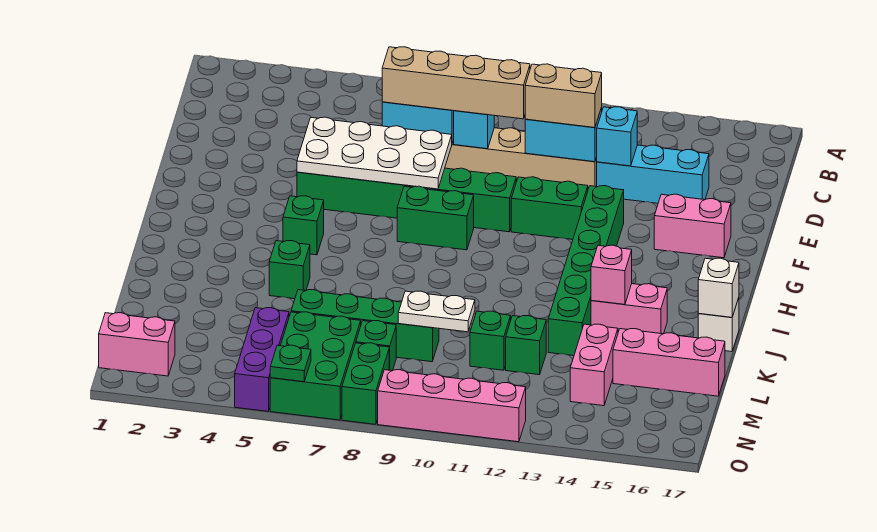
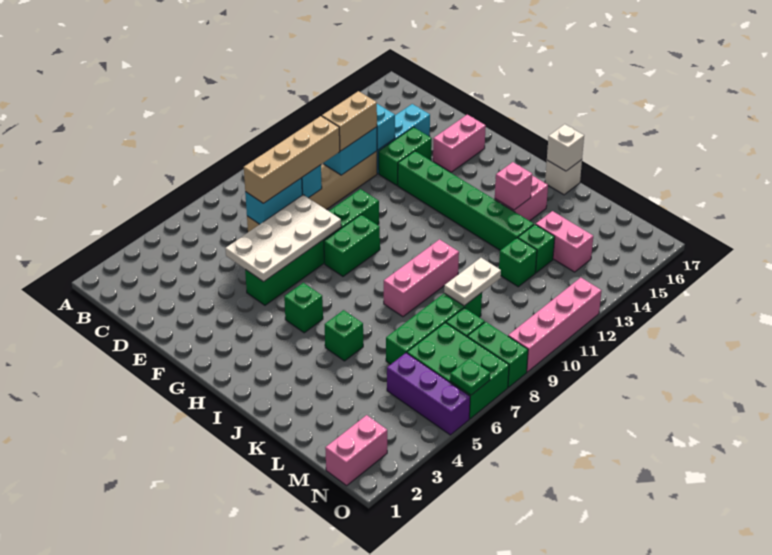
green brick F11:F12 level 1 -> green brick E13:E14 level 1
green brick L11 level 1 -> green brick L13 level 1
pink brick L15:L17 level 1 -> pink brick J8:J10 level 1

